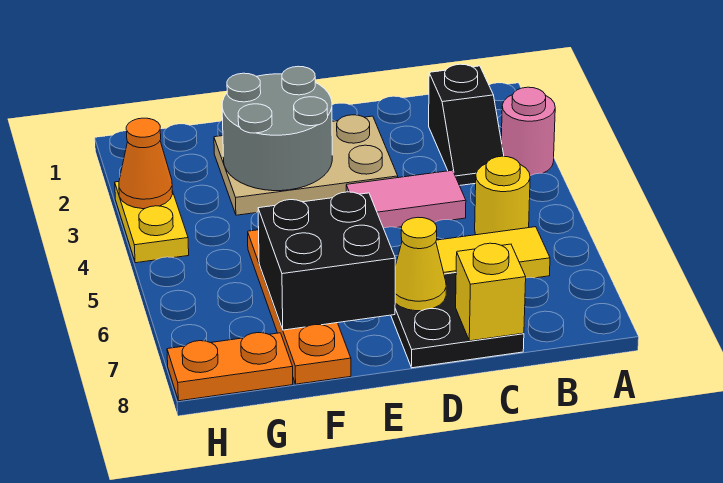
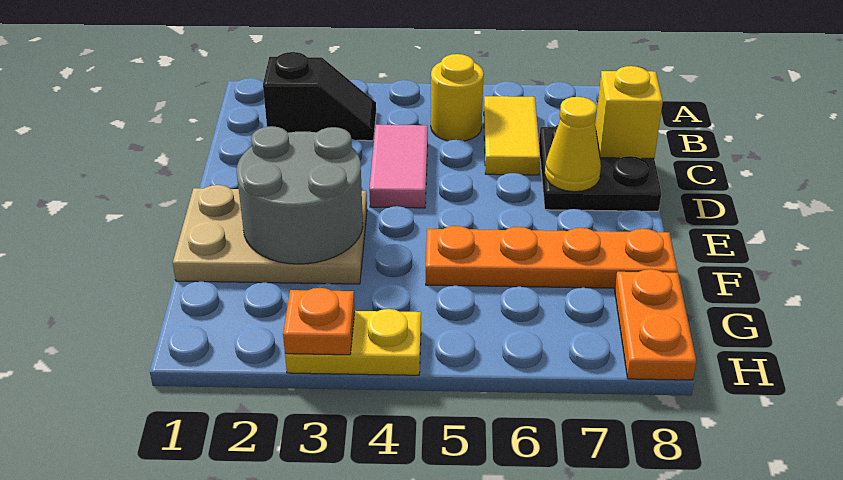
pink round brick A3 level 1 -> none
tan plate D2:F3 level 1 -> tan plate E1:F3 level 1
black brick E6:F7 level 2 -> none
orange cone H3 level 2 -> orange plate H3 level 2

